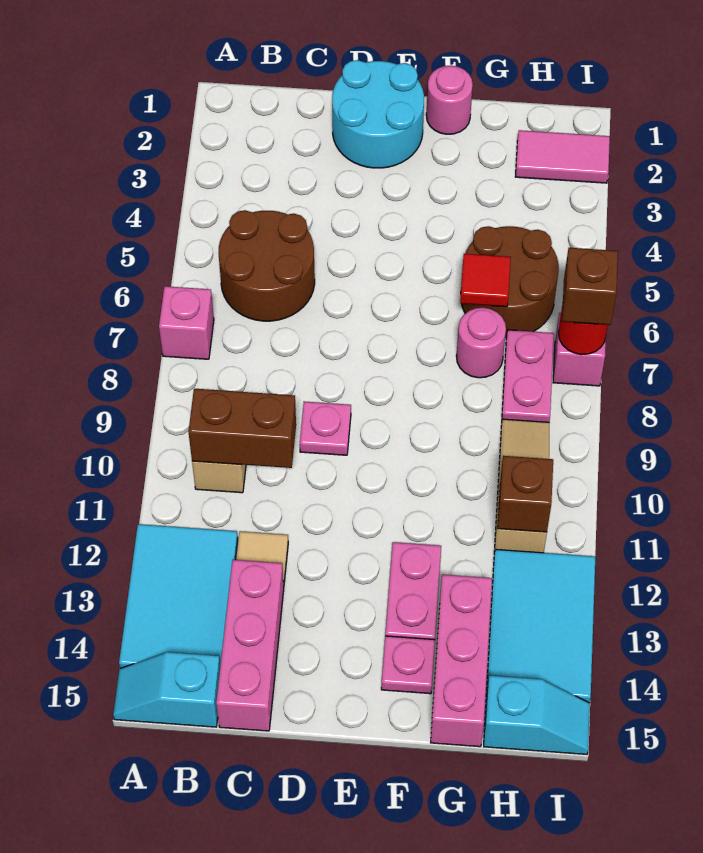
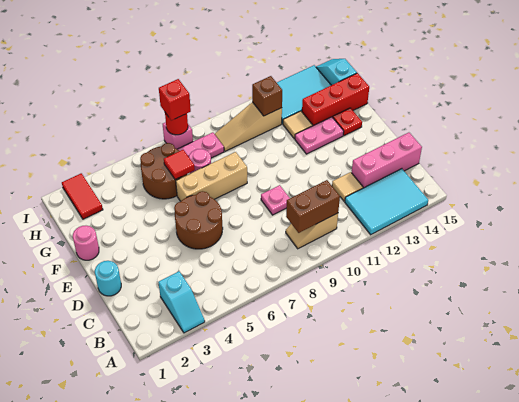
pink brick A7 level 1 -> none
cyan slope A15:B15 level 1 top B -> cyan slope A3:B3 level 1 top B
brown round brick B5:C6 level 1 -> brown round brick D5:E6 level 1
brown brick B10:C10 level 2 -> brown brick B9:B10 level 2
cyan round brick D1:E2 level 1 -> cyan round brick D1 level 1
none -> tan brick F6:F8 level 1
pink plate F14 level 1 -> red plate F14 level 1
none -> tan tile G12 level 1
pink brick G13:G15 level 1 -> red brick G13:G15 level 1
pink tile H2:I2 level 1 -> red tile H2:I2 level 1
brown brick I7 level 3 -> red brick I7 level 3

